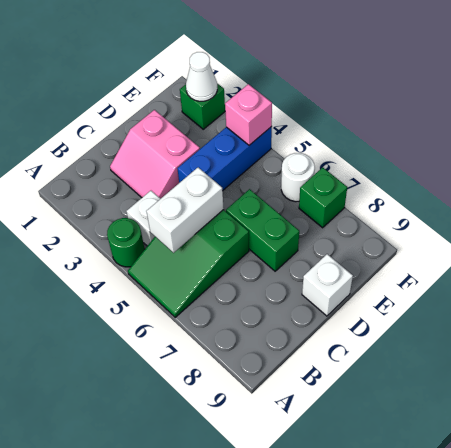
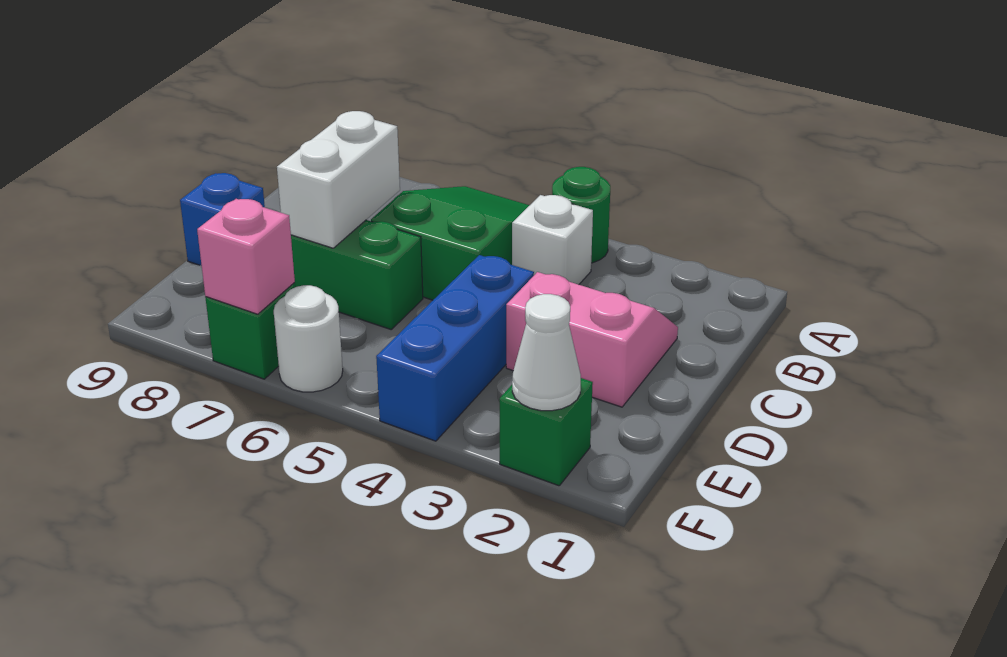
white brick B5:C5 level 2 -> white brick C7:D7 level 2
white brick D9 level 1 -> blue brick D9 level 1
pink brick F4 level 2 -> pink brick F7 level 2

